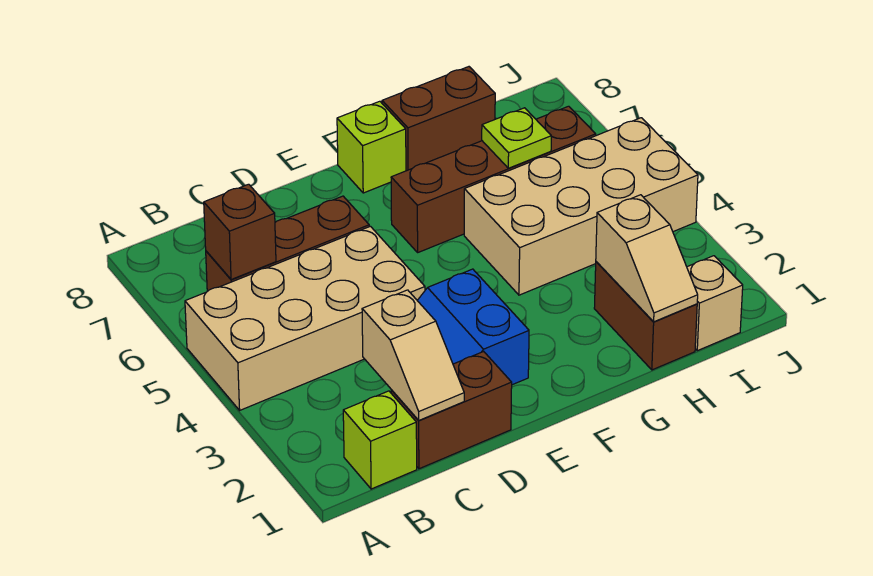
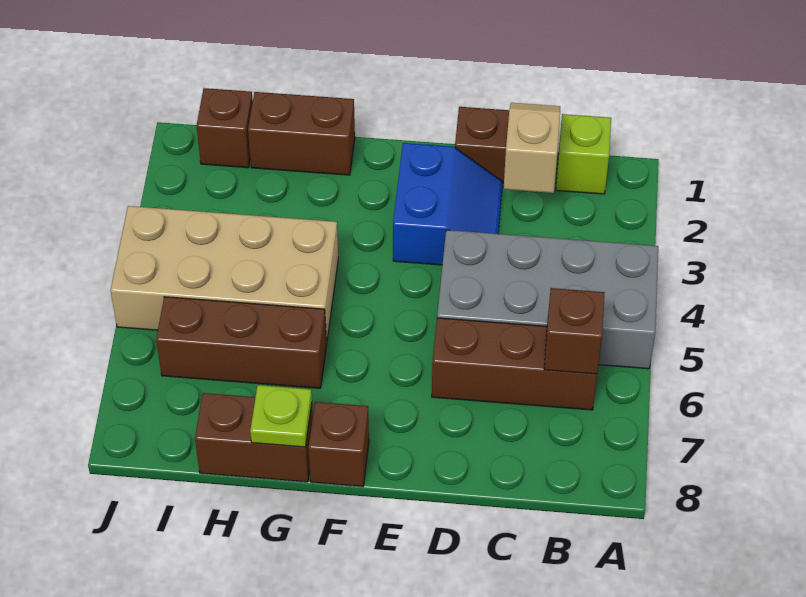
tan brick A4:D5 level 1 -> grey brick A4:D5 level 1
brown brick F6:I6 level 1 -> brown brick G6:I6 level 1
lime brick F8 level 1 -> brown brick F8 level 1
brown brick H1:H2 level 1 -> brown brick G1:H1 level 1
tan slope H1:H2 level 2 top 2 -> none
lime plate H6 level 2 -> lime plate G8 level 2
tan brick I1 level 1 -> brown brick I1 level 1

